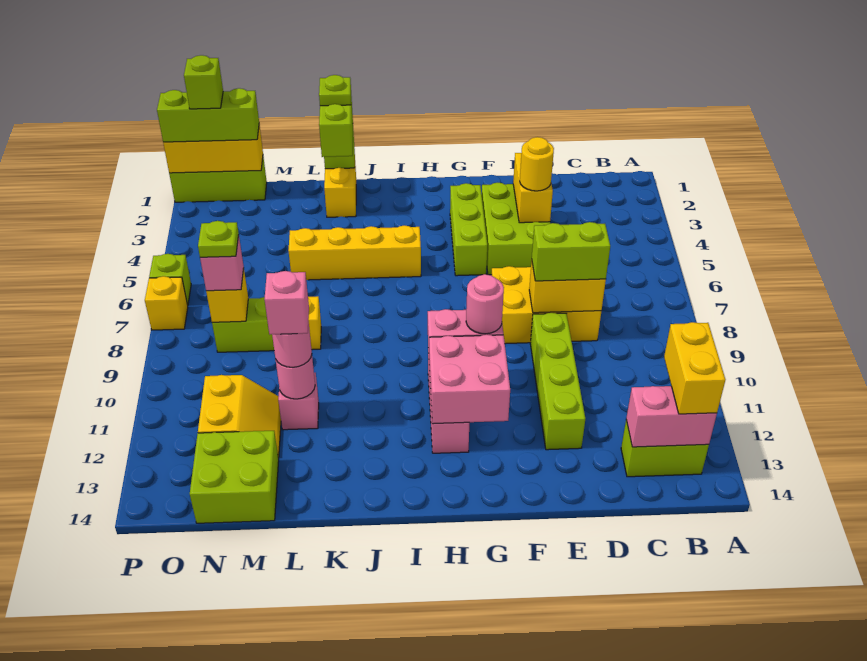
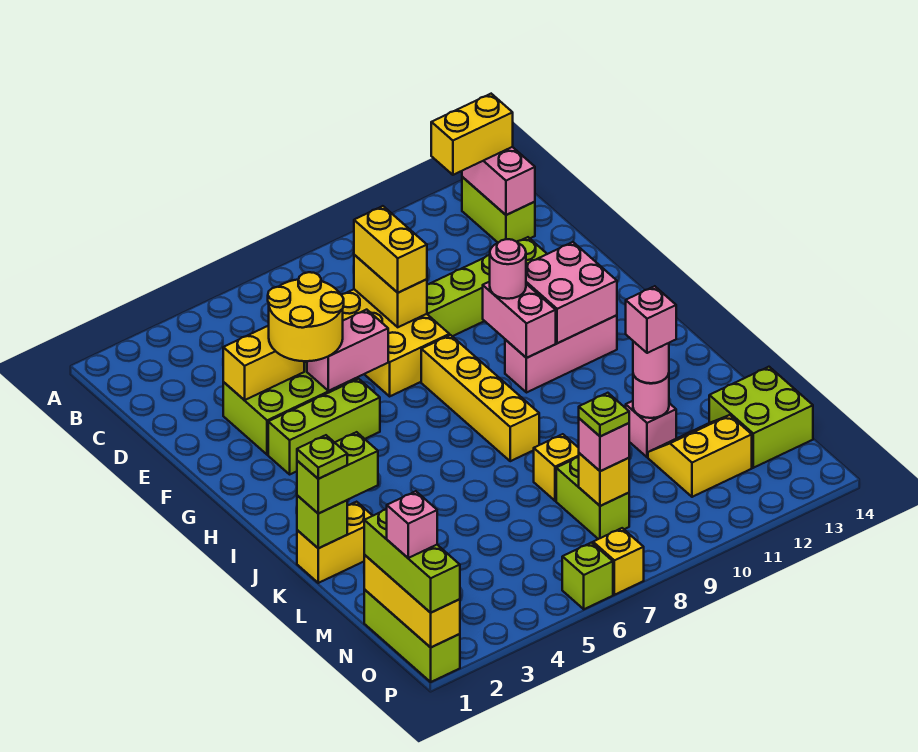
lime brick D8:E8 level 3 -> yellow brick D8:E8 level 3
yellow round brick E4 level 3 -> yellow round brick E4:F5 level 3
none -> pink brick F5:F6 level 2
yellow brick I5:L5 level 1 -> yellow brick G8:J8 level 1
lime brick O1 level 4 -> pink brick O1 level 4

